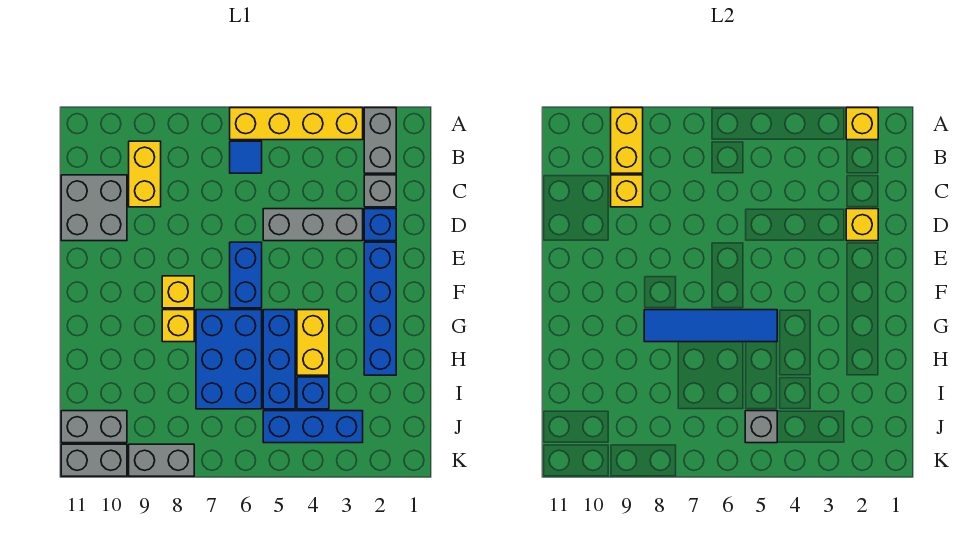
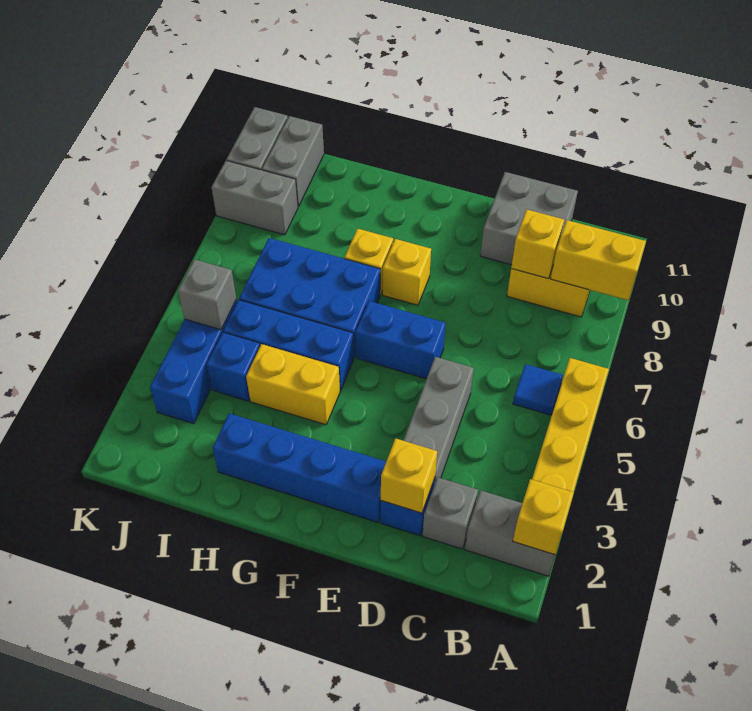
blue tile G5:G8 level 2 -> none
grey brick K8:K9 level 1 -> grey brick J9:K9 level 1

